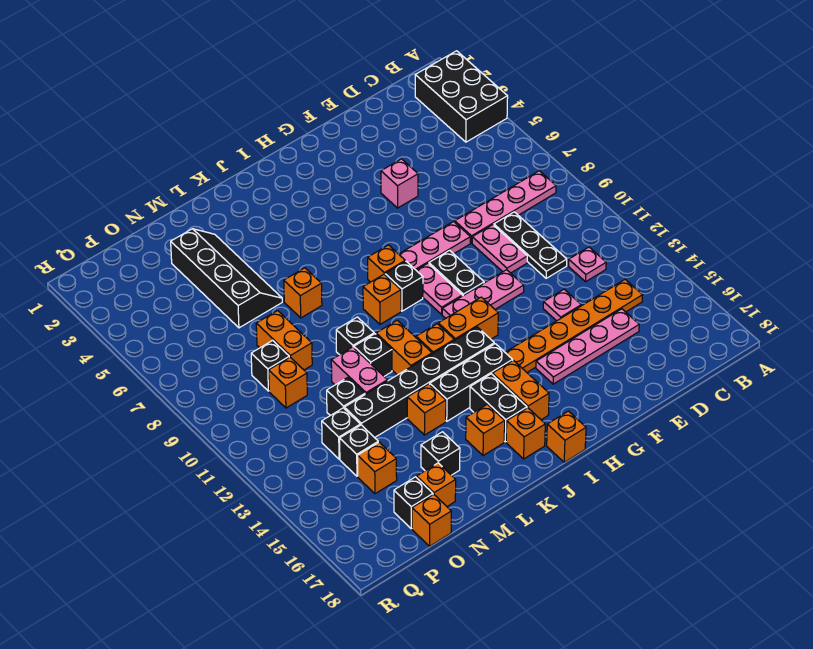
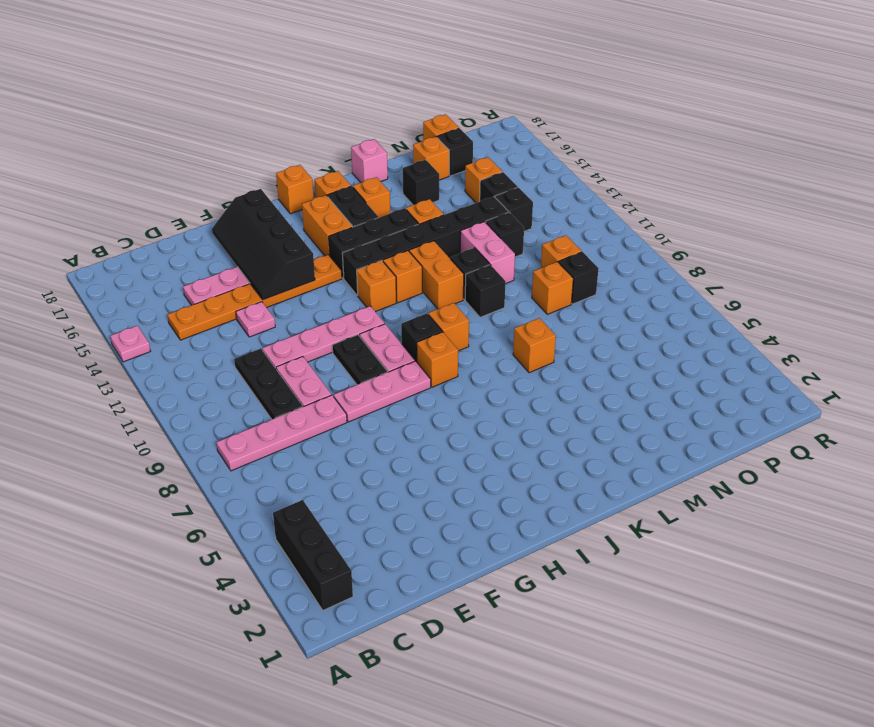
black brick A2:B4 level 1 -> black brick B2:B4 level 1
pink plate C12 level 1 -> pink plate A14 level 1
pink brick F5 level 1 -> pink brick L18 level 1
pink plate F11:H11 level 1 -> pink plate E11:H11 level 1
orange brick H12:I12 level 1 -> orange brick I12 level 1
black slope M3:N6 level 1 top N -> black slope F14:G17 level 2 top G
orange brick N8:N9 level 1 -> orange brick N9 level 1

